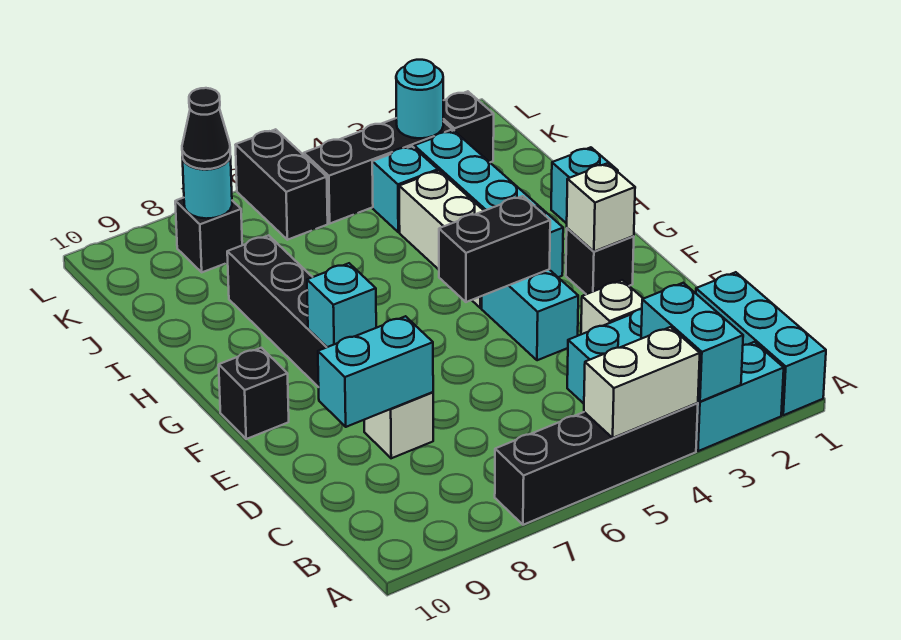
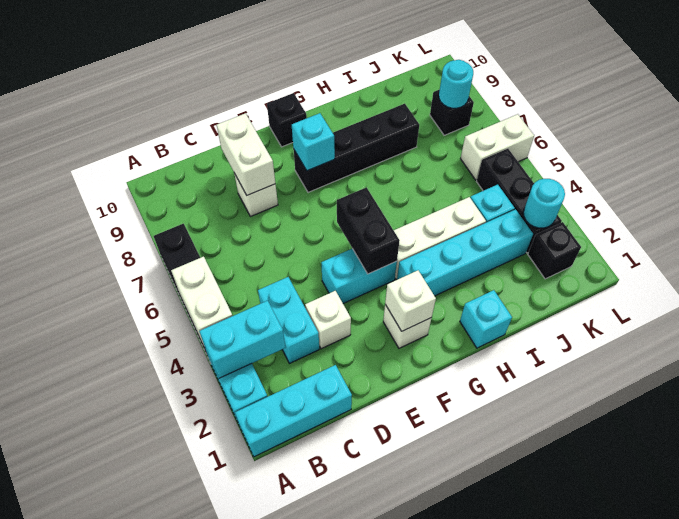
cyan brick D8:D9 level 2 -> white brick D8:D9 level 2
black brick F2 level 1 -> white brick F2 level 1
black brick K6:L6 level 1 -> white brick K6:L6 level 1
black cone K8 level 3 -> none

